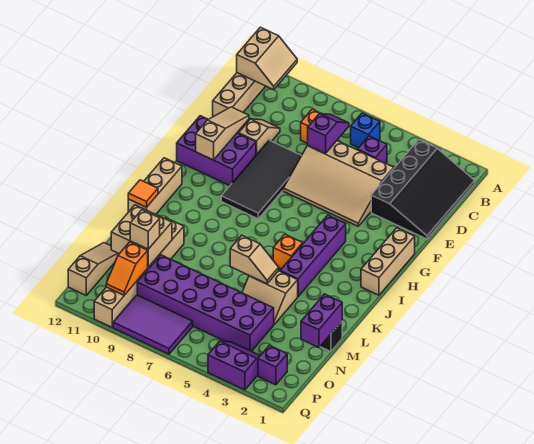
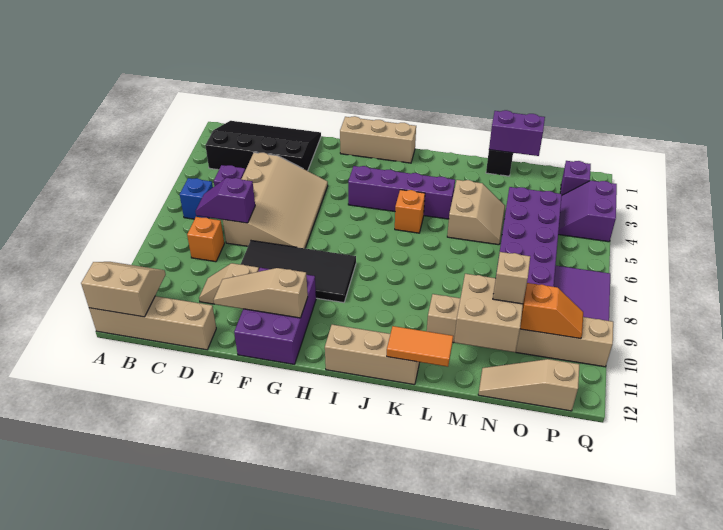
orange tile K12 level 2 -> orange tile K12:L12 level 2
tan slope L5:L6 level 2 top 6 -> none

